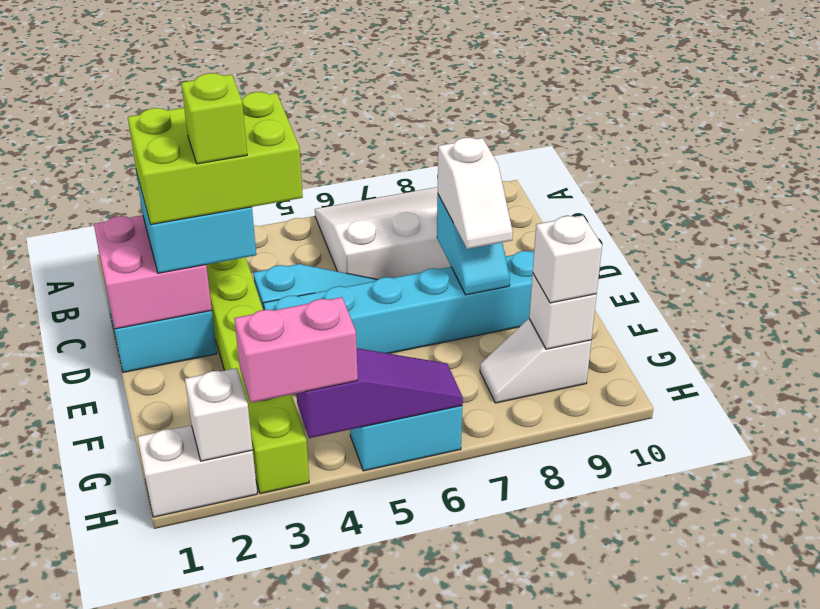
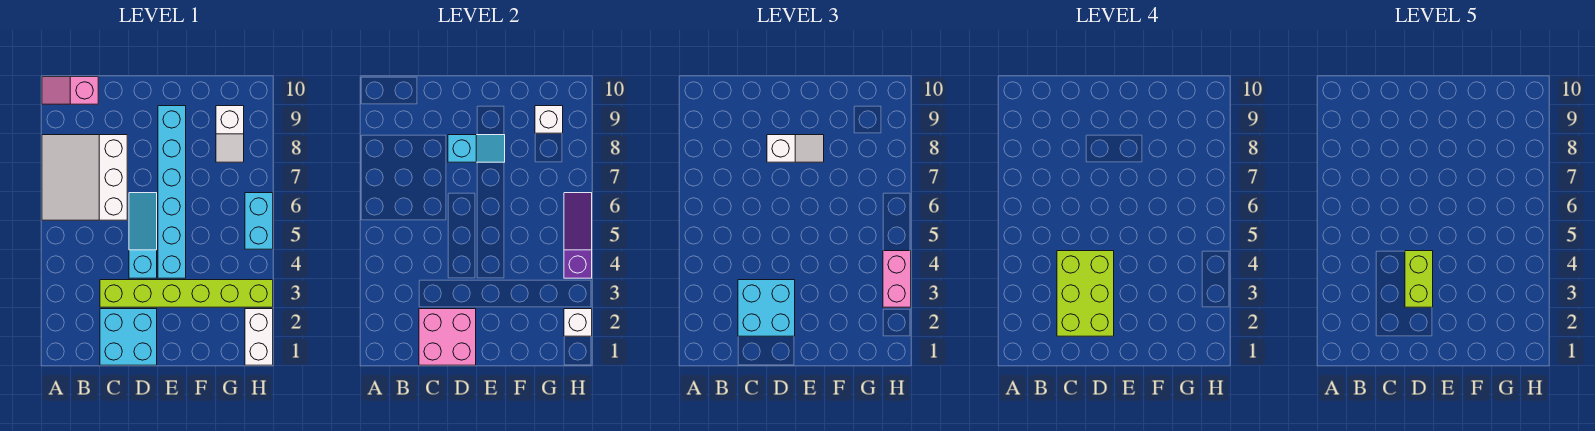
none -> pink slope A10:B10 level 1 top B
lime brick D3 level 5 -> lime brick D3:D4 level 5
white brick G9 level 3 -> none

